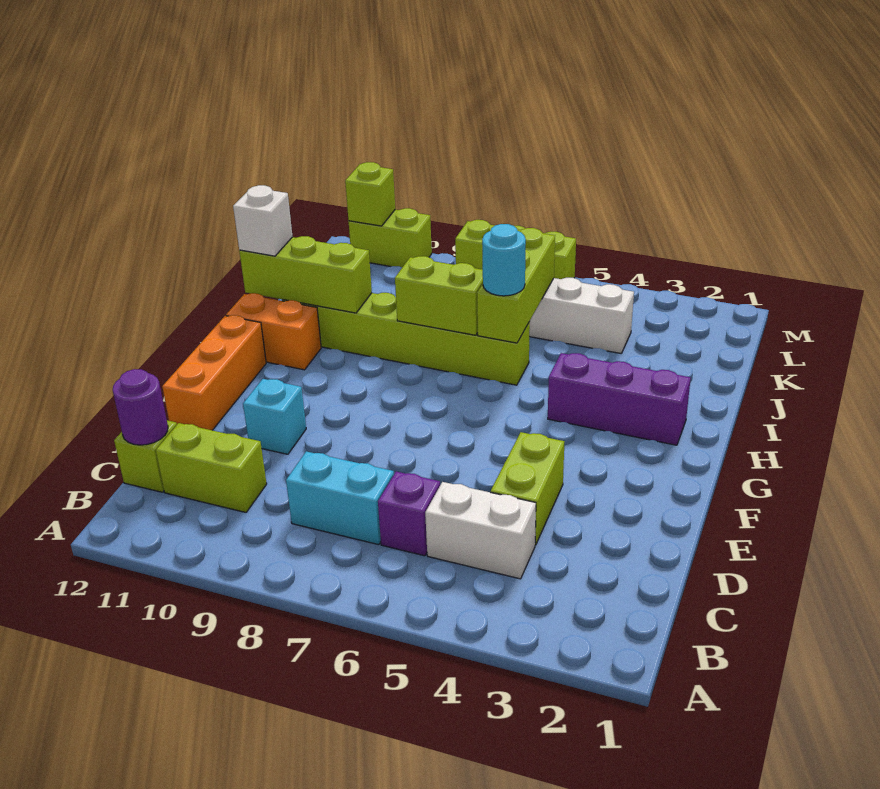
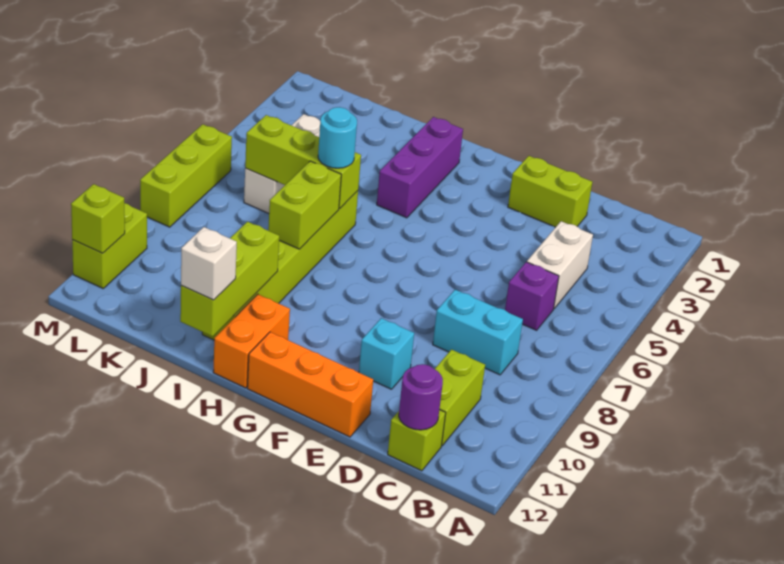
cyan brick C7:C8 level 1 -> cyan brick C8:D8 level 1
lime brick D4:E4 level 1 -> lime brick D2:E2 level 1

